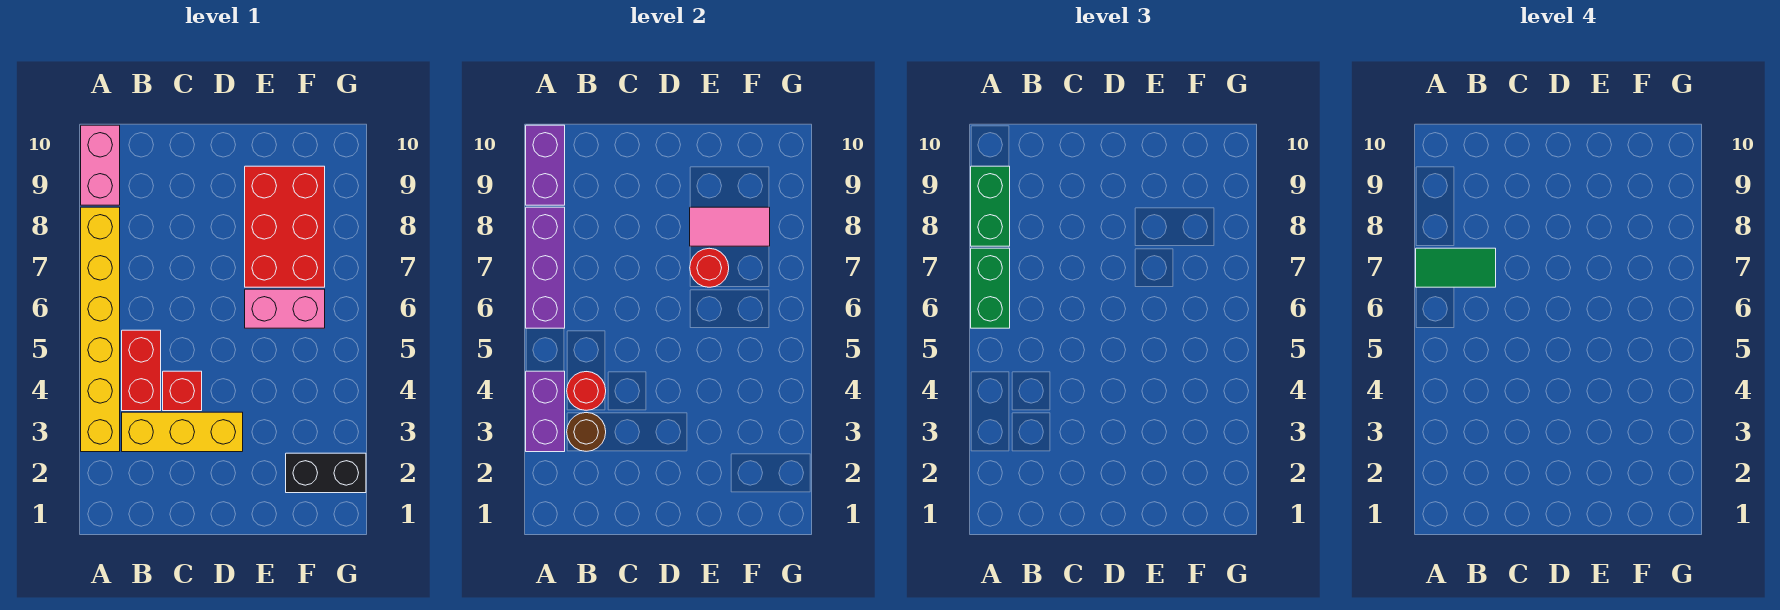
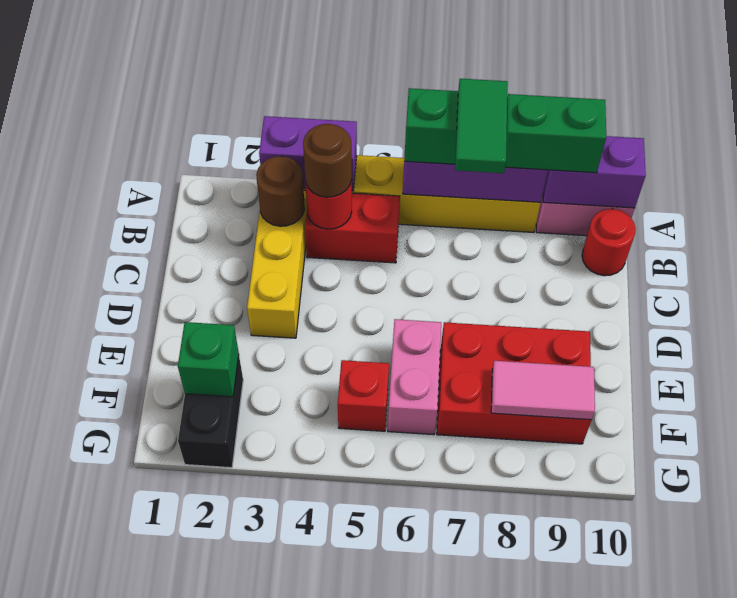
none -> brown round brick B4 level 3
red brick C4 level 1 -> red brick F5 level 1
red round brick E7 level 2 -> red round brick B10 level 1
pink tile E8:F8 level 2 -> pink tile F8:F9 level 2
none -> green brick F2 level 2

